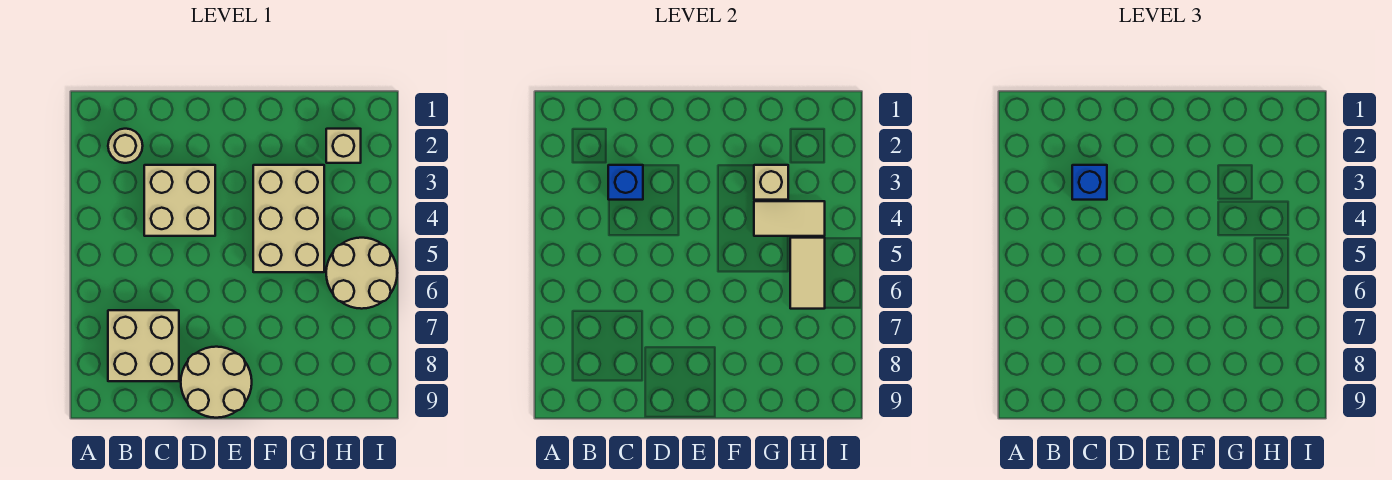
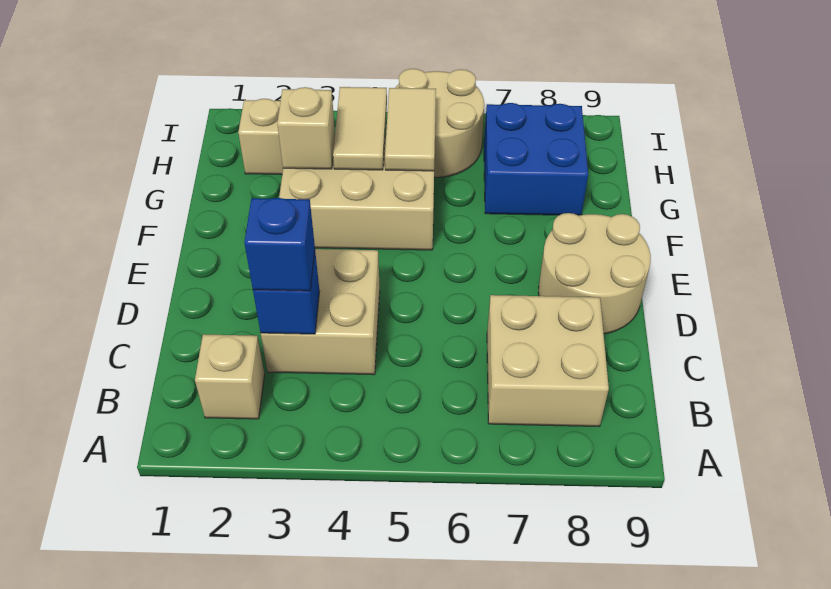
tan round brick B2 level 1 -> tan brick B2 level 1
none -> blue brick G7:H8 level 1
tan tile H5:H6 level 2 -> tan tile G5:H5 level 2

